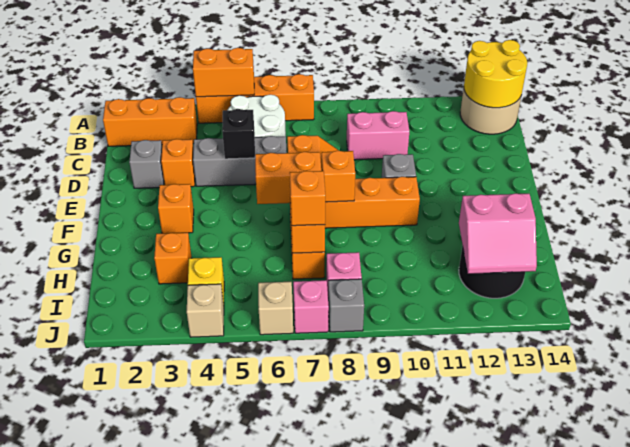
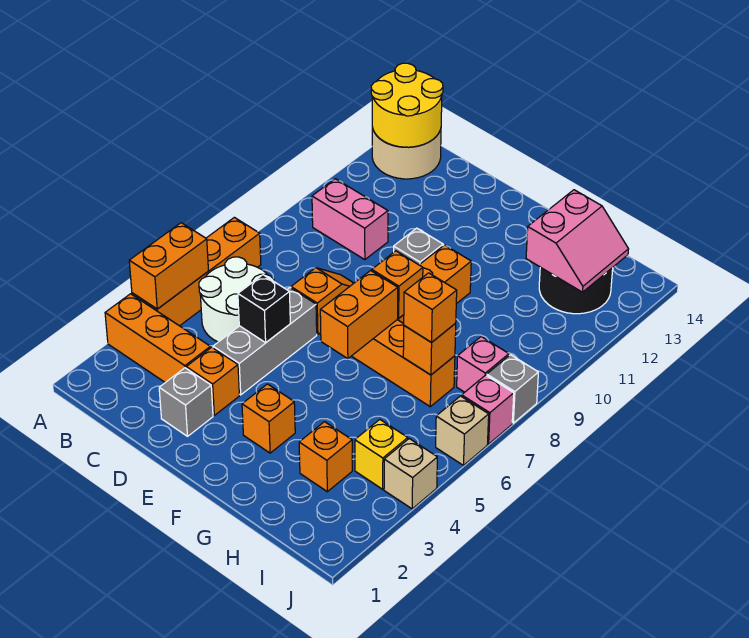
orange brick B1:B3 level 1 -> orange brick A3:C3 level 1
pink brick C9:C10 level 1 -> pink brick B10:C10 level 1

